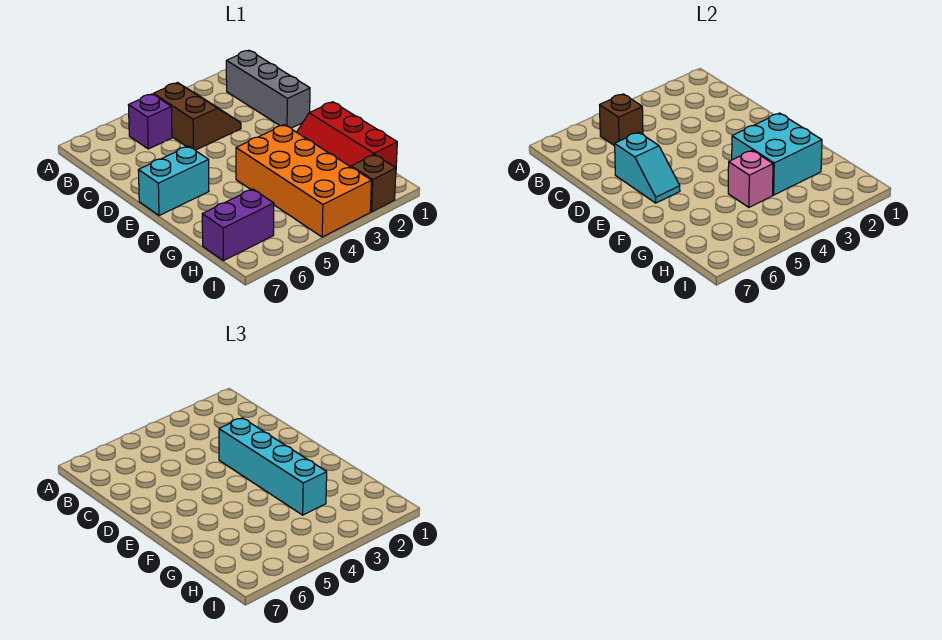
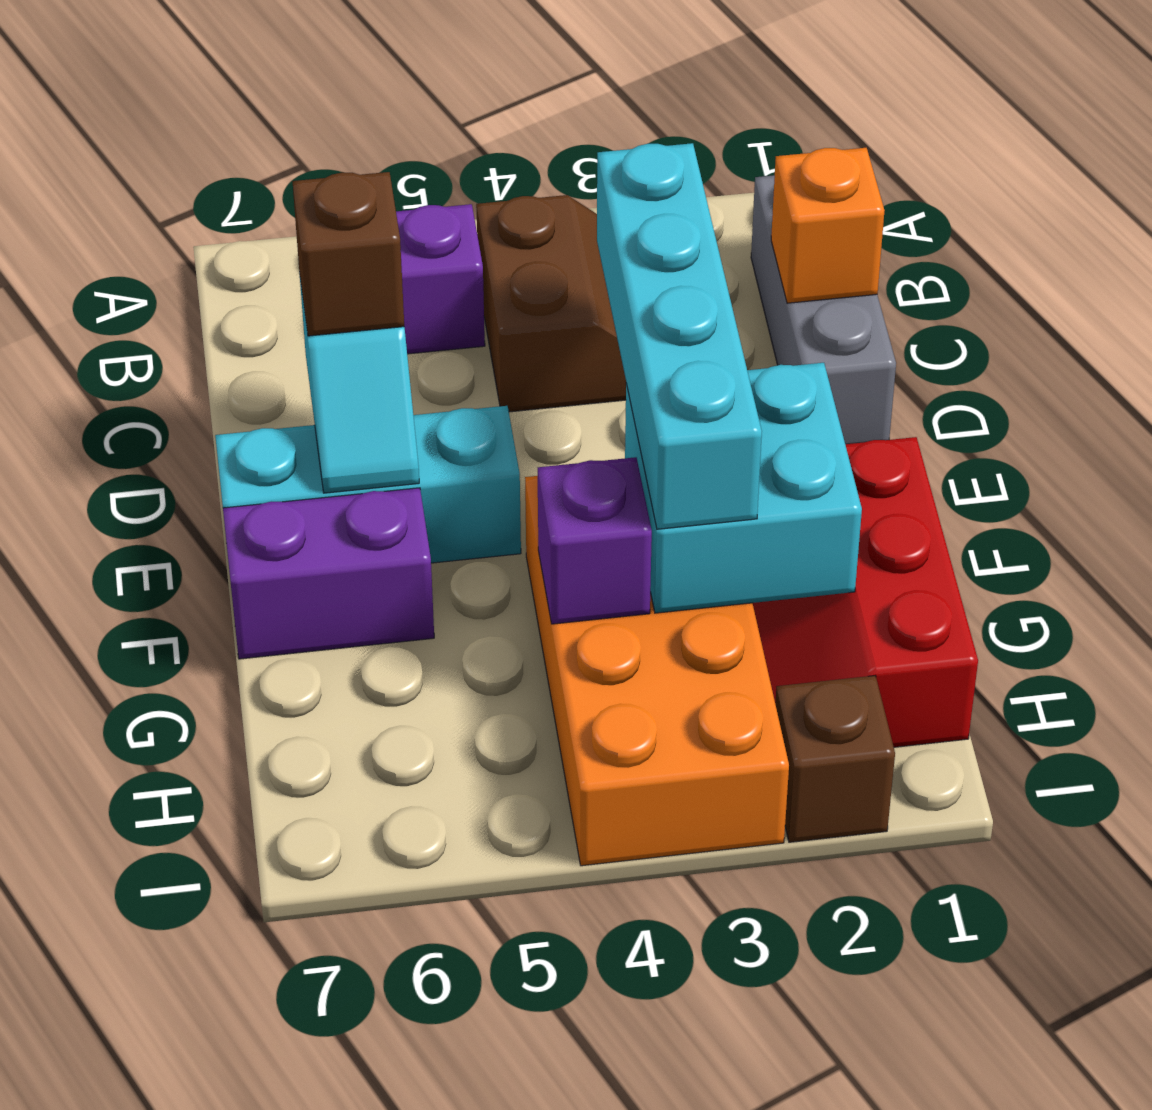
brown brick B5 level 2 -> brown brick D6 level 3
none -> orange brick C1 level 2
cyan brick E6:E7 level 1 -> cyan brick E5:E7 level 1
pink brick G4 level 2 -> purple brick G4 level 2
purple brick H6:H7 level 1 -> purple brick F6:F7 level 1

